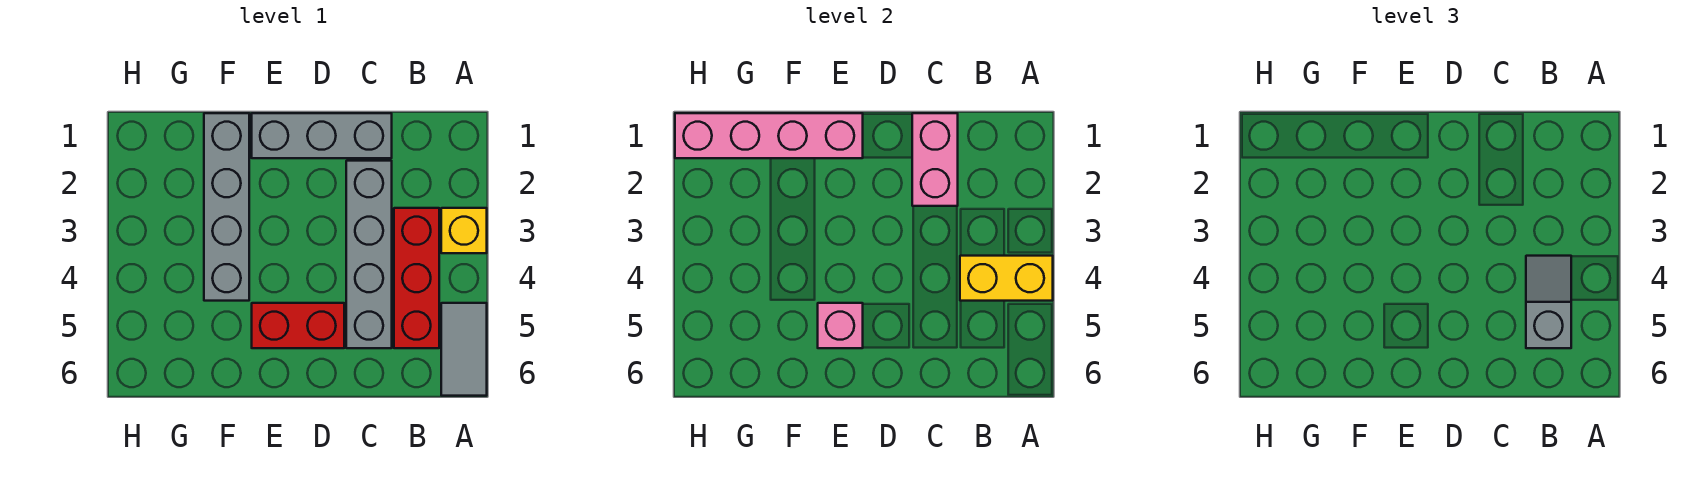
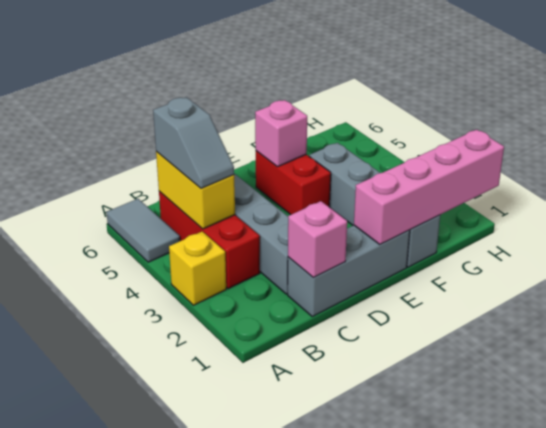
yellow brick A4:B4 level 2 -> yellow brick B4:B5 level 2
pink brick C1:C2 level 2 -> pink brick C1 level 2
red brick D5:E5 level 1 -> red brick E4:E5 level 1

